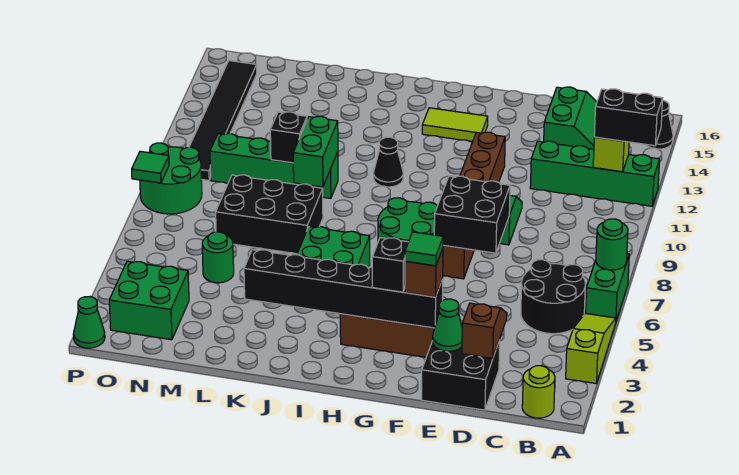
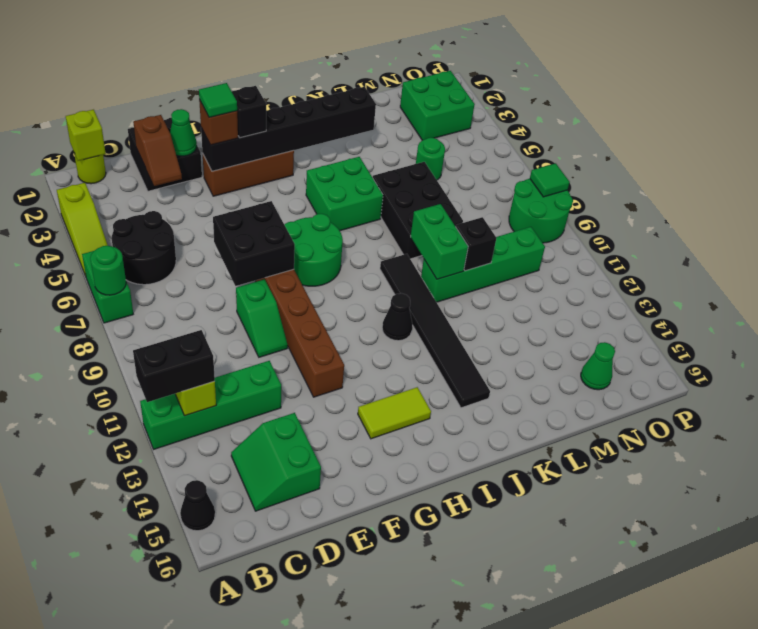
none -> lime brick B1 level 2
black brick K7:M8 level 1 -> black brick K6:L8 level 1
black tile O10:O15 level 1 -> black tile J9:J14 level 1
green cone P1 level 1 -> green cone N15 level 1

